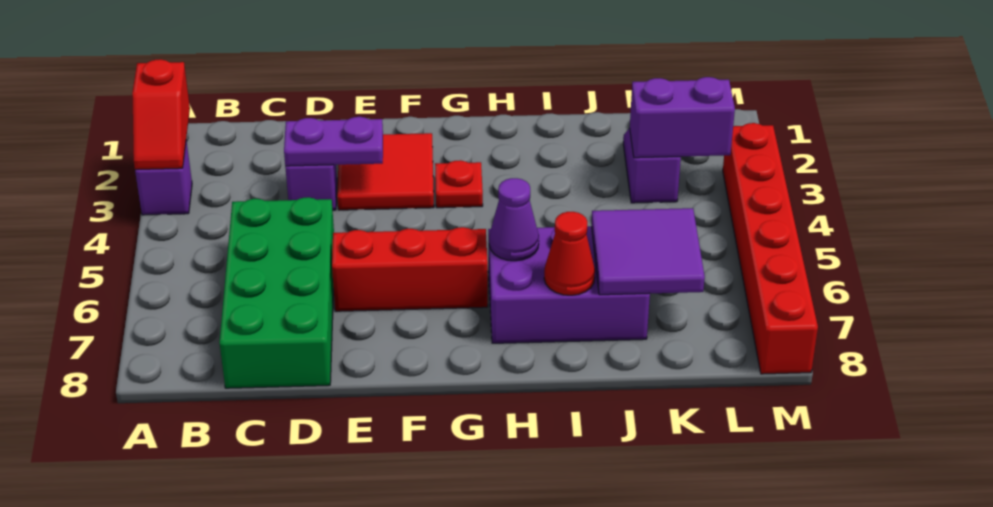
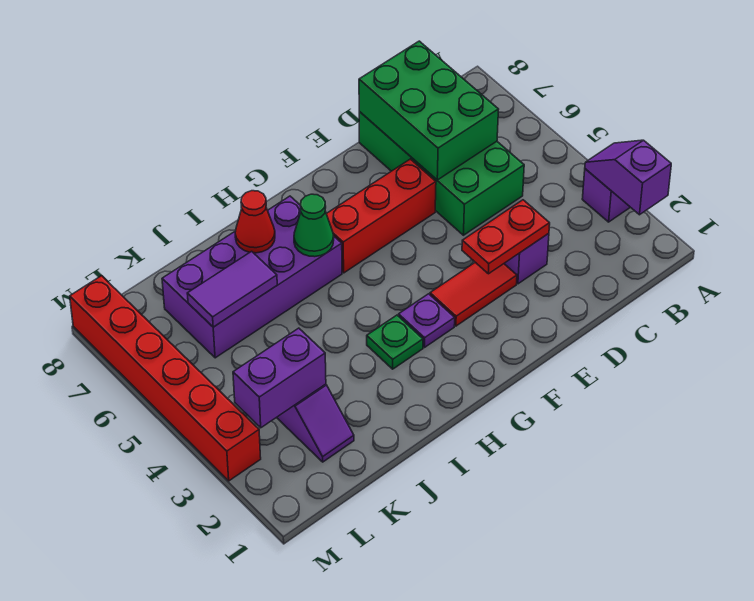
red slope A2:A3 level 2 top 2 -> purple slope A2:A3 level 2 top 2
none -> green brick C6:D8 level 2
purple plate D3:E3 level 2 -> red plate D3:E3 level 2
red tile E2:F3 level 1 -> red tile E3:F3 level 1
red plate G3 level 1 -> purple plate G3 level 1
none -> green plate H3 level 1
purple brick H6:J7 level 1 -> purple brick H6:K7 level 1
purple cone H6 level 2 -> green cone H6 level 2
purple tile J6:K7 level 2 -> purple tile J6:K6 level 2

